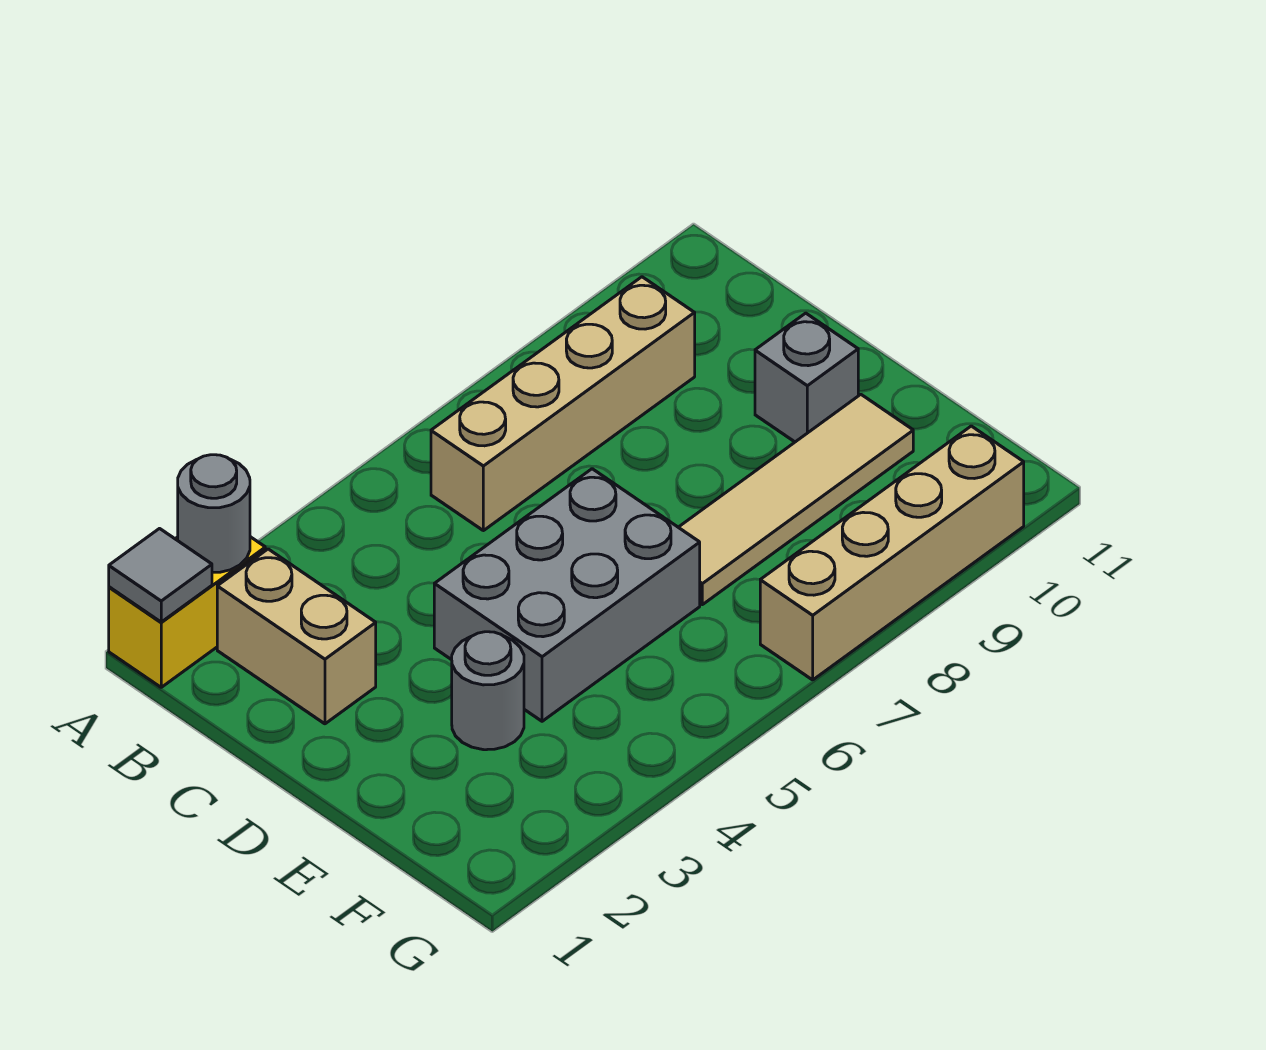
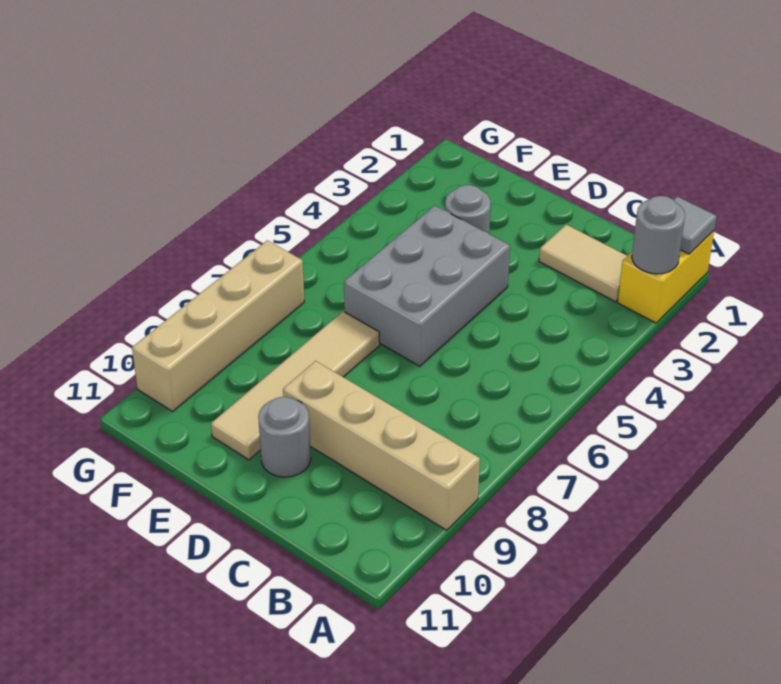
tan brick B2:C2 level 1 -> tan tile B2:C2 level 1
tan brick B6:B9 level 1 -> tan brick A9:D9 level 1
grey brick D10 level 1 -> grey round brick D10 level 1

